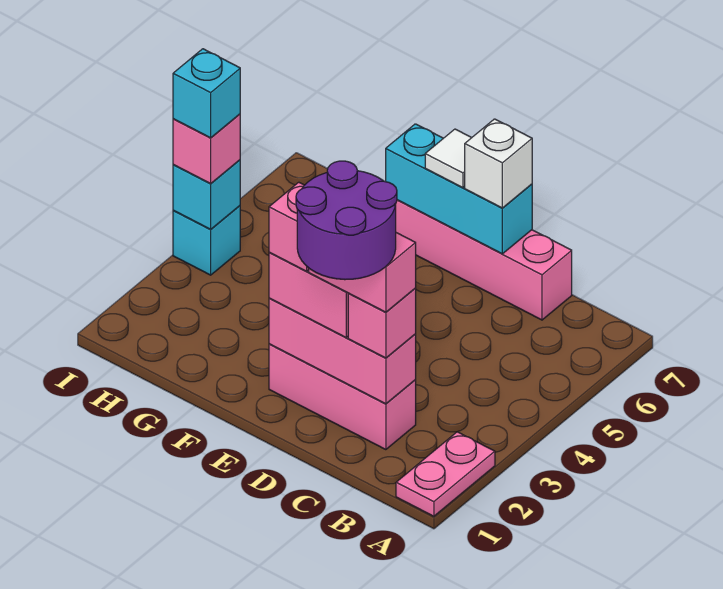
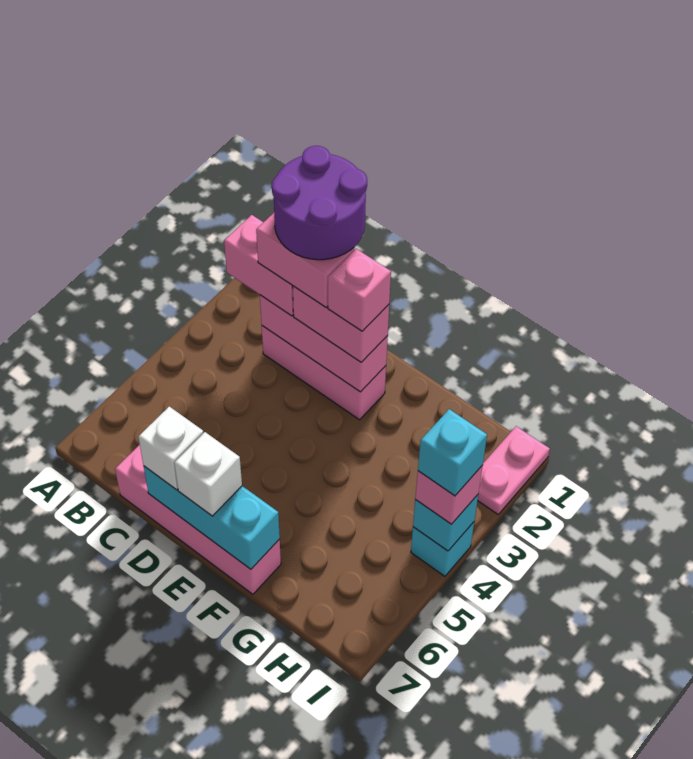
pink plate A1:A2 level 1 -> pink plate I1:I2 level 1
pink brick C2 level 3 -> pink brick B2:C2 level 3
white tile E7 level 3 -> white brick E7 level 3

